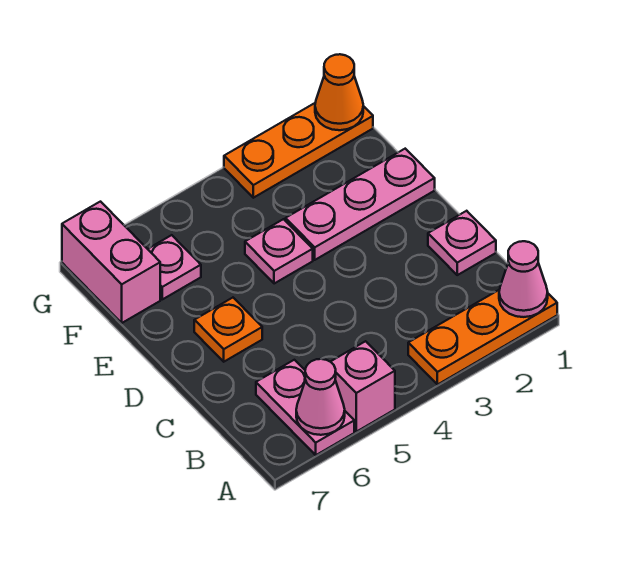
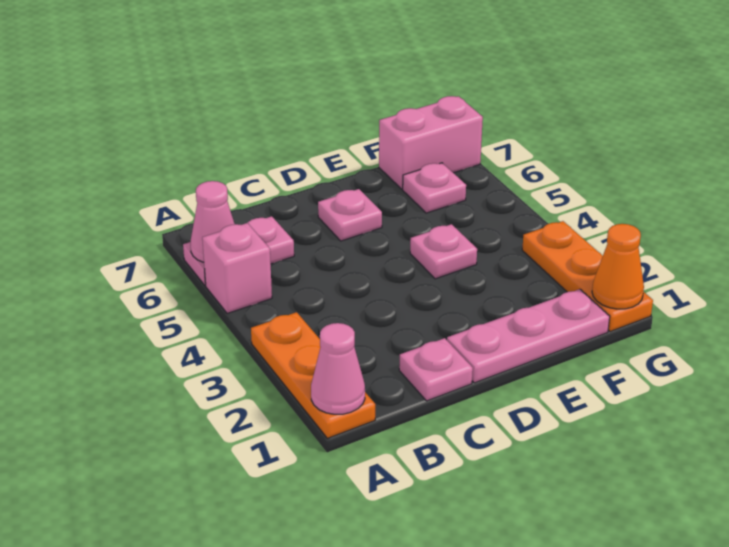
orange plate D6 level 1 -> pink plate D6 level 1
pink plate E1:E3 level 1 -> pink plate D1:F1 level 1

